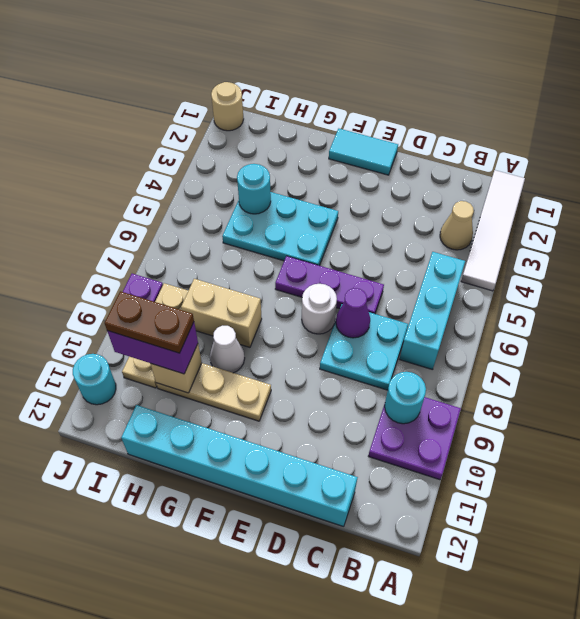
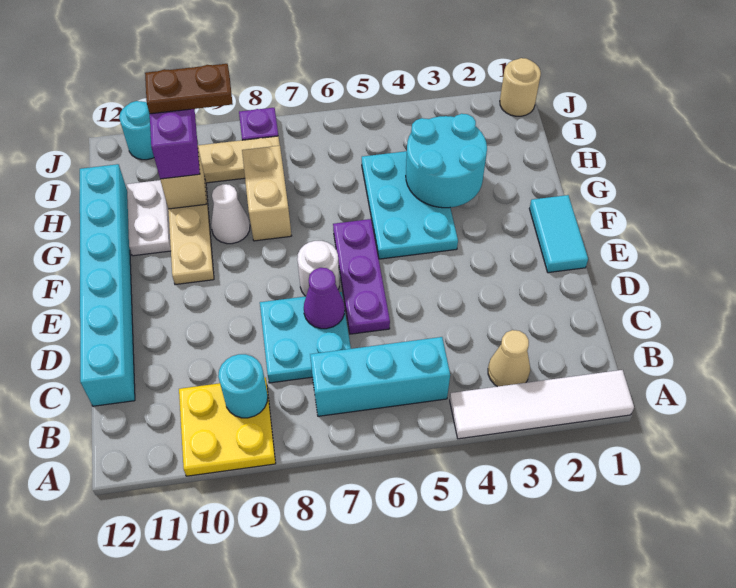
purple plate A9:B10 level 1 -> yellow plate A9:B10 level 1
none -> white plate G11:H11 level 1
cyan round brick H4 level 2 -> cyan round brick G3:H4 level 2
brown plate H10:I10 level 4 -> brown plate I9:I10 level 4

